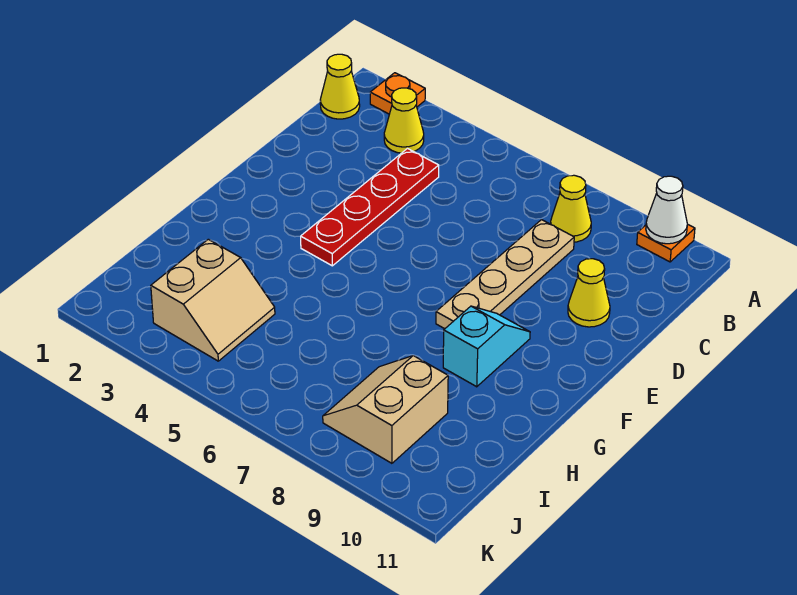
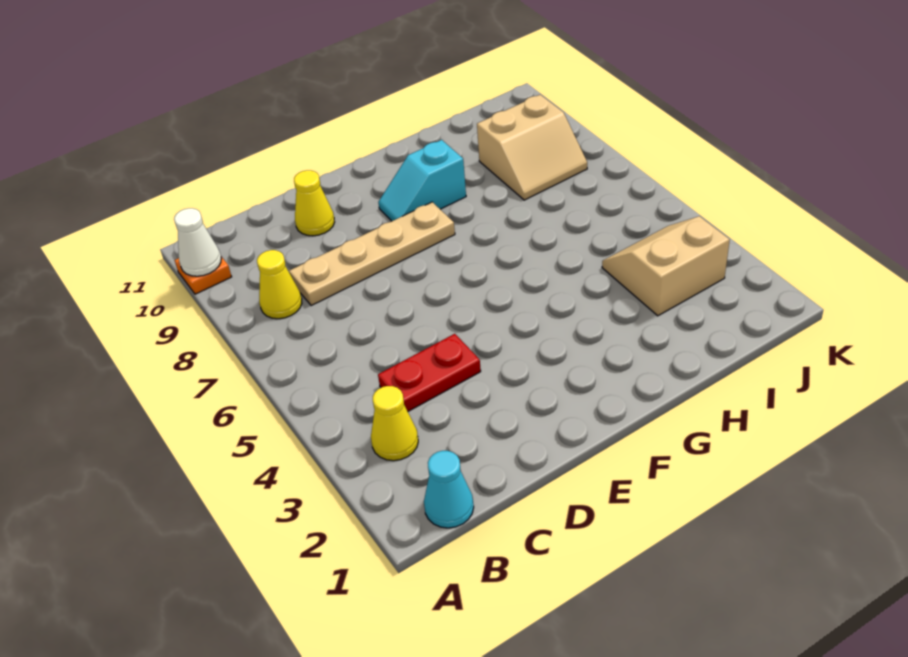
orange plate A2 level 1 -> none
yellow cone B1 level 1 -> cyan cone B1 level 1
red plate C4:F4 level 1 -> red plate C4:D4 level 1

